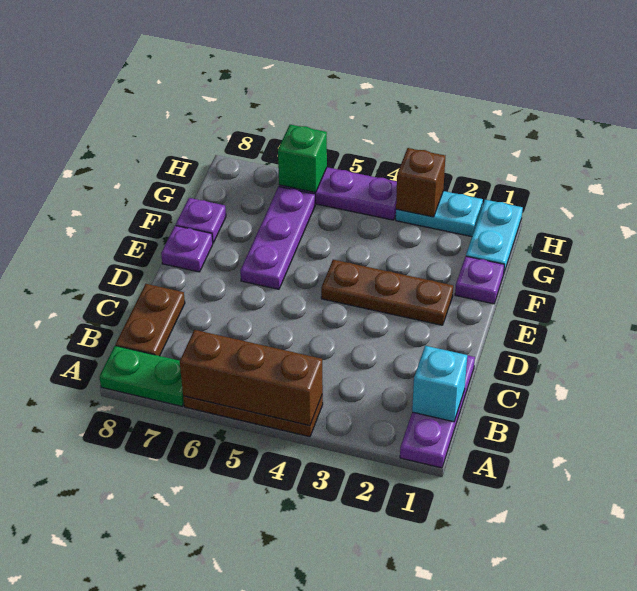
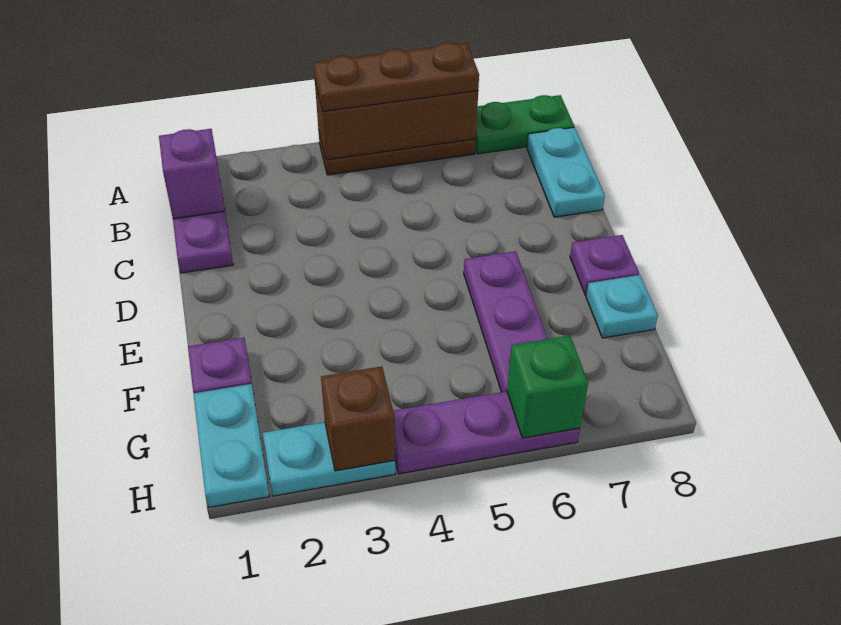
cyan brick B1 level 2 -> purple brick B1 level 2
brown plate B8:C8 level 1 -> cyan plate B8:C8 level 1
brown plate E2:E4 level 1 -> brown plate A4:A6 level 3
purple plate F8 level 1 -> cyan plate F8 level 1

